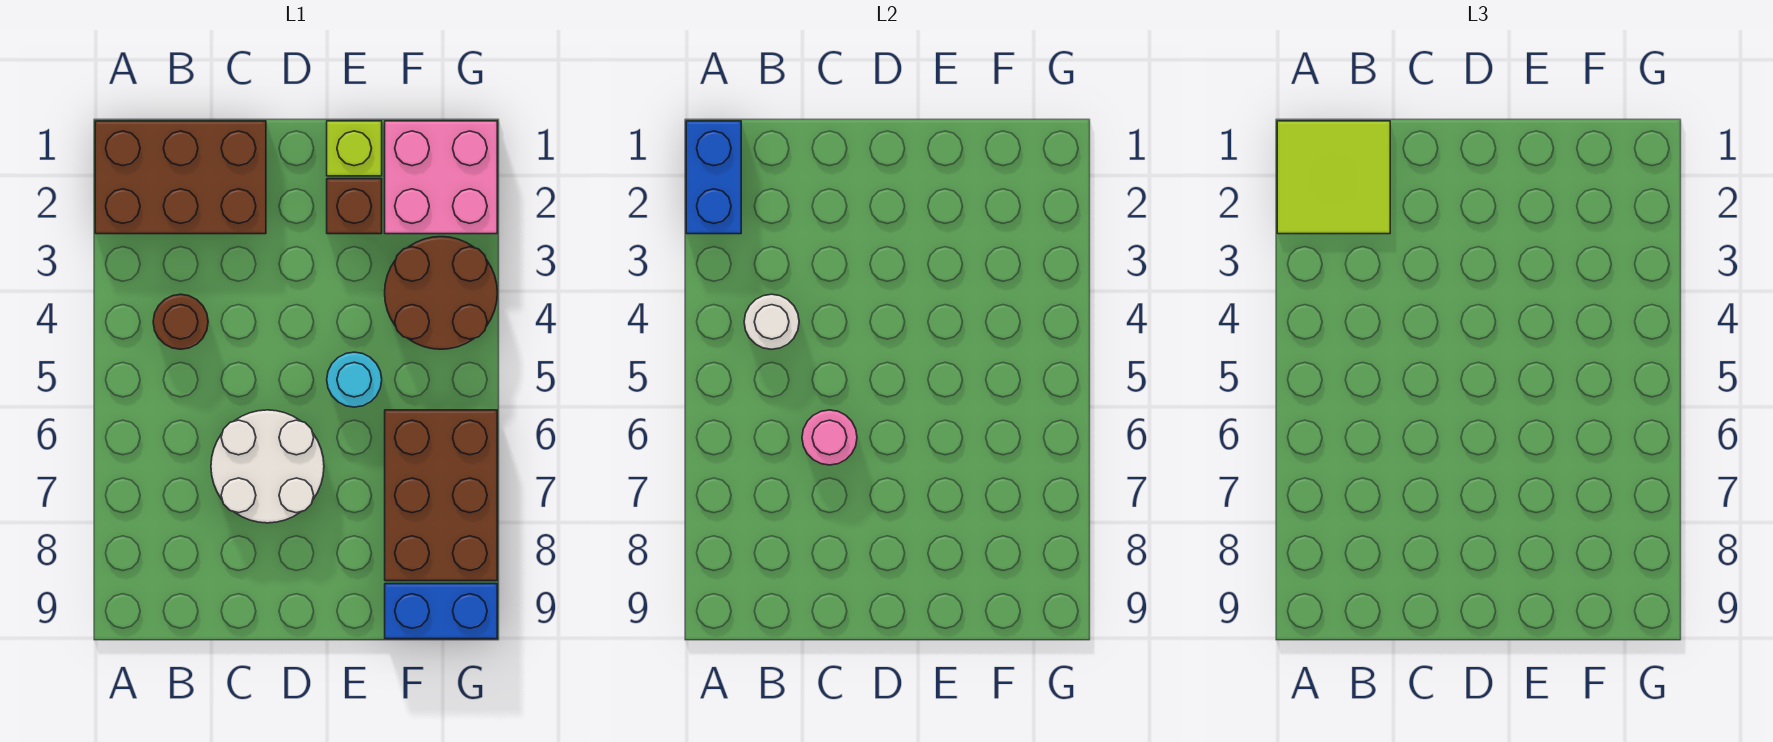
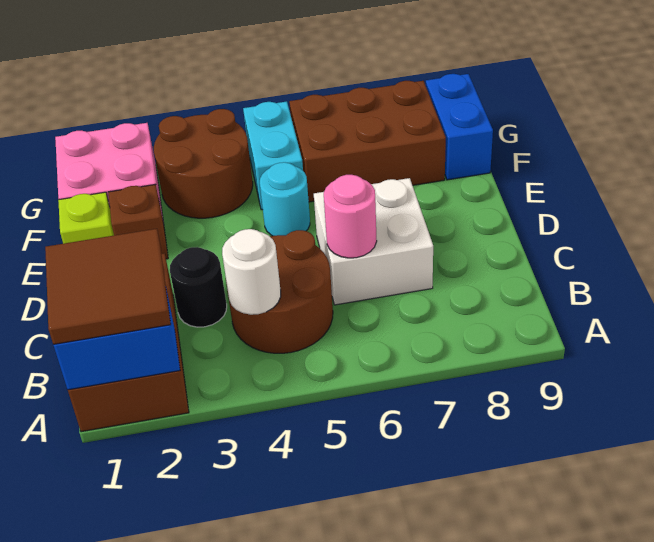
lime tile A1:B2 level 3 -> brown tile A1:B2 level 3
brown round brick B4 level 1 -> brown round brick B4:C5 level 1
none -> black round brick C3 level 1
white round brick C6:D7 level 1 -> white brick C6:D7 level 1
none -> cyan brick F5:G5 level 1

